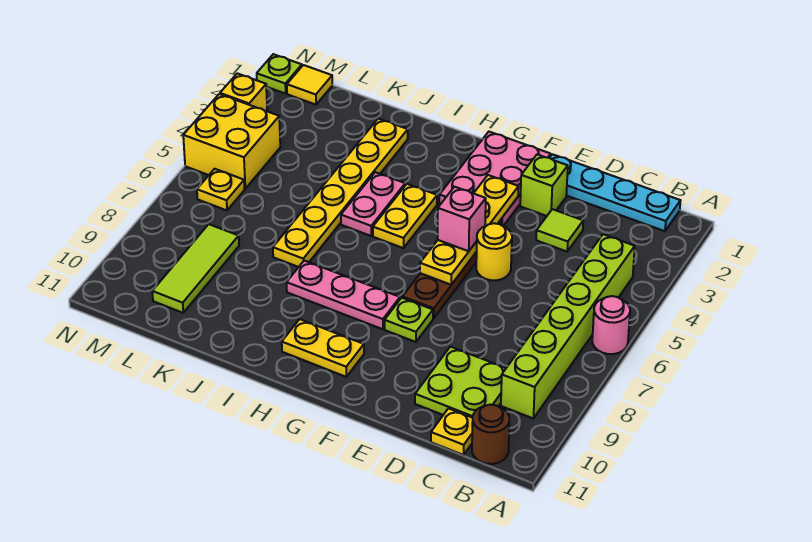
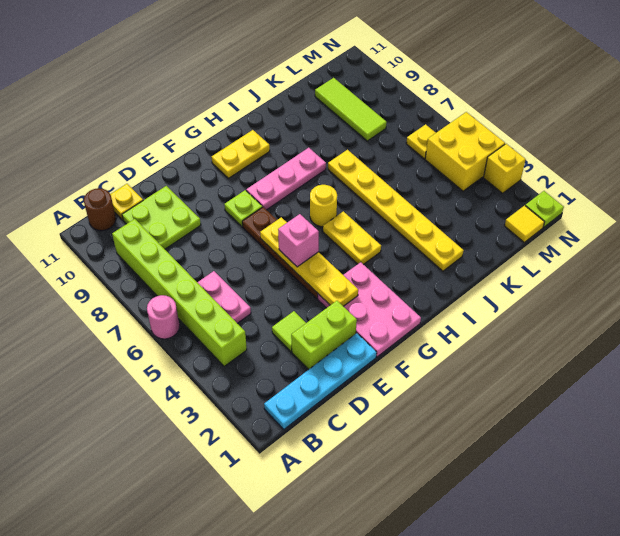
lime brick E2 level 1 -> lime brick D2:E2 level 1
yellow round brick E5 level 1 -> yellow round brick H6 level 1
pink plate I4:I5 level 1 -> pink plate C5:C6 level 1

